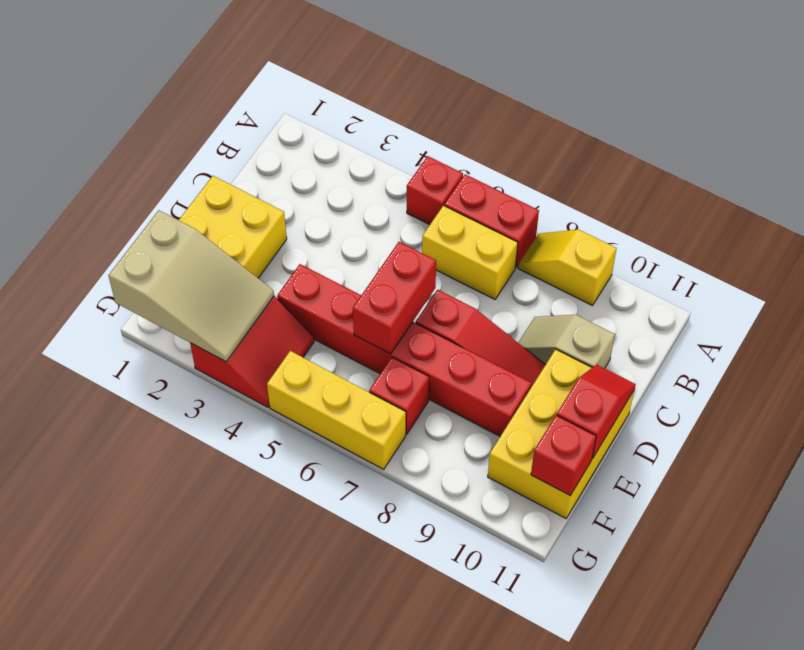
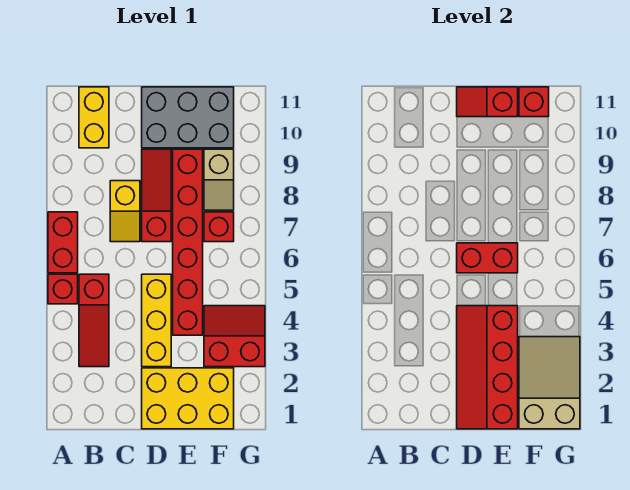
yellow slope A8:A9 level 1 top 9 -> yellow slope C7:C8 level 1 top 8
none -> red slope B3:B5 level 1 top 5
yellow brick B6:B7 level 1 -> yellow brick B10:B11 level 1
tan slope C9:C10 level 1 top 10 -> tan slope F8:F9 level 1 top 9
none -> red slope D1:E4 level 2 top E
yellow brick D10:F11 level 1 -> grey brick D10:F11 level 1
yellow brick G5:G7 level 1 -> yellow brick D3:D5 level 1

